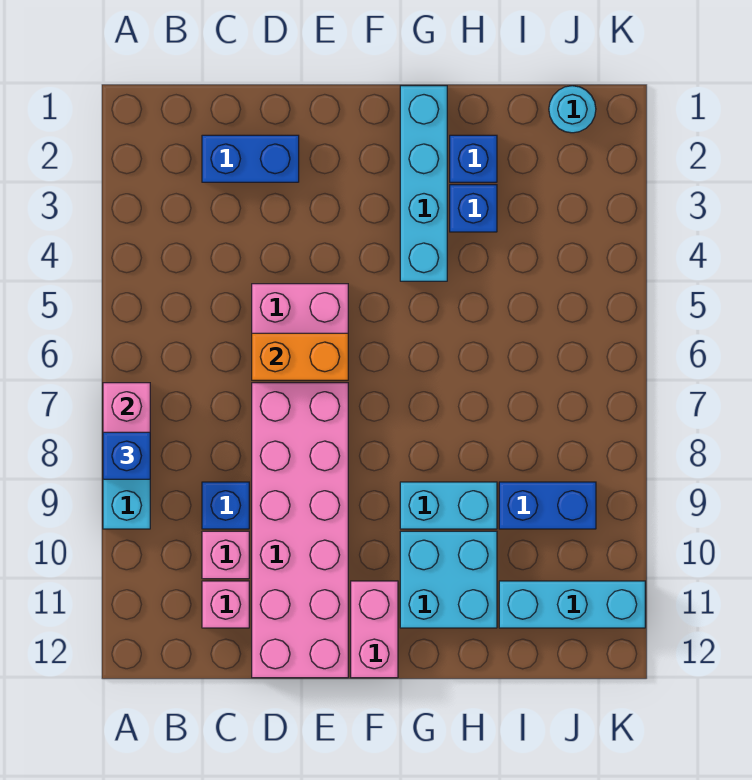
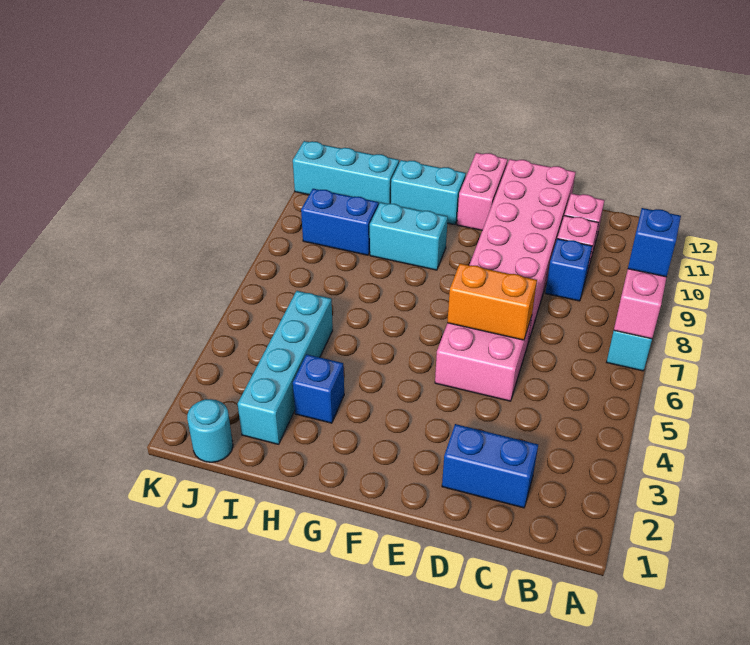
cyan brick G1:G4 level 1 -> cyan brick I2:I5 level 1
cyan brick G10:H11 level 1 -> cyan brick G11:H11 level 1
blue brick H2 level 1 -> none

